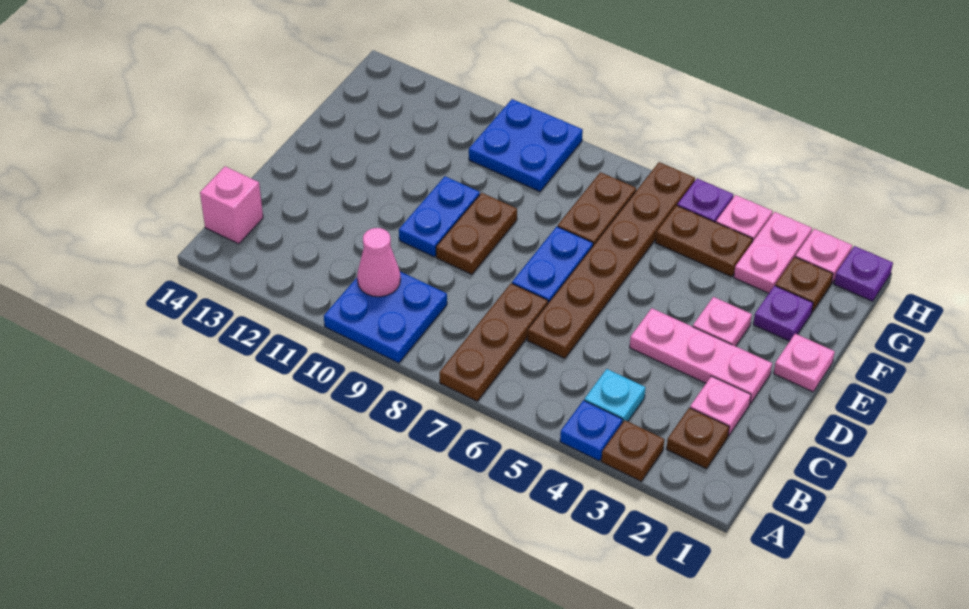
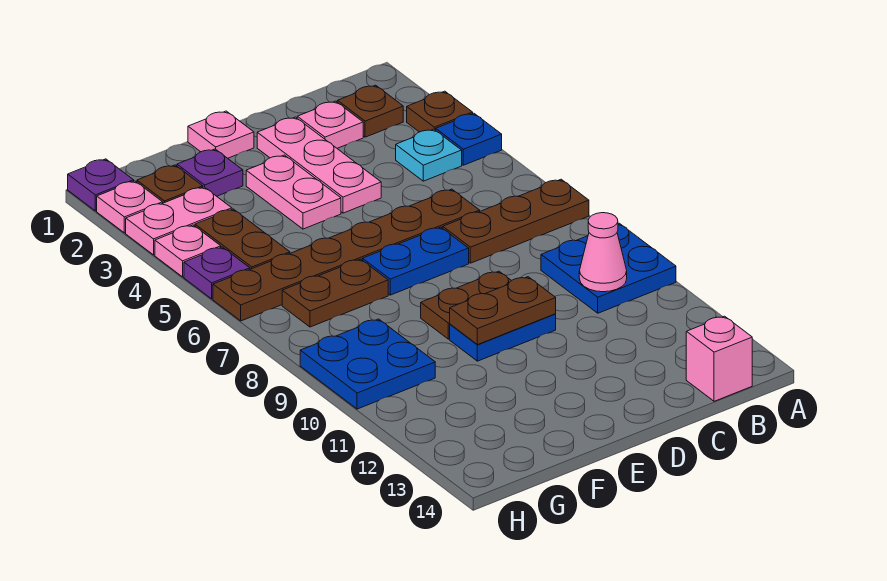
none -> brown plate D10:E10 level 2
pink plate E3 level 1 -> pink plate E3:E4 level 1

